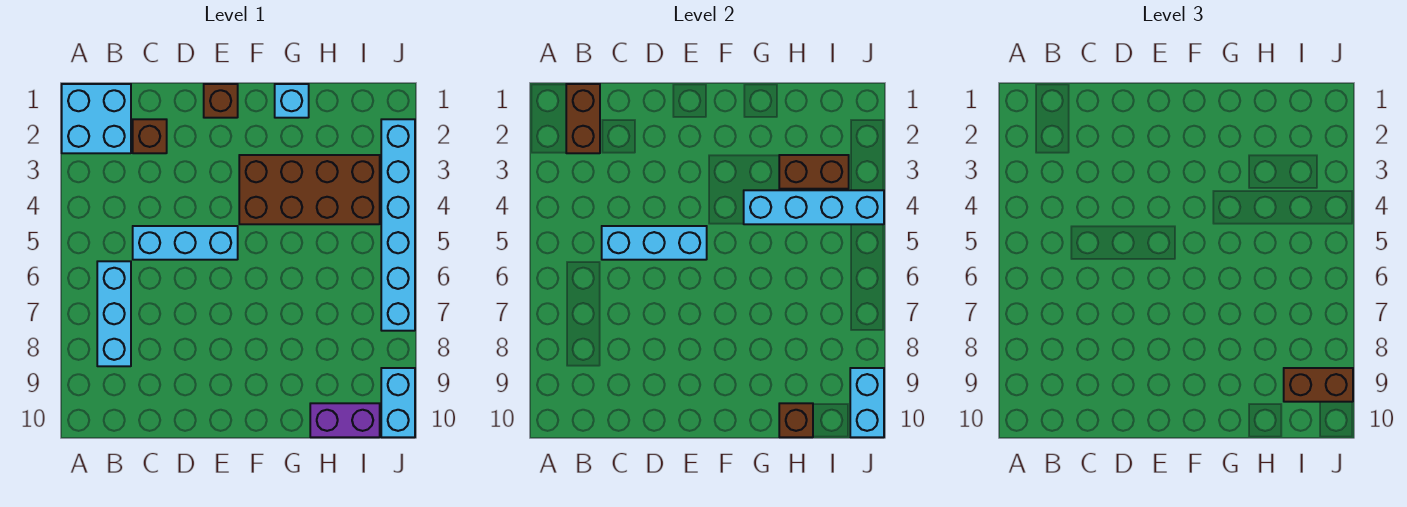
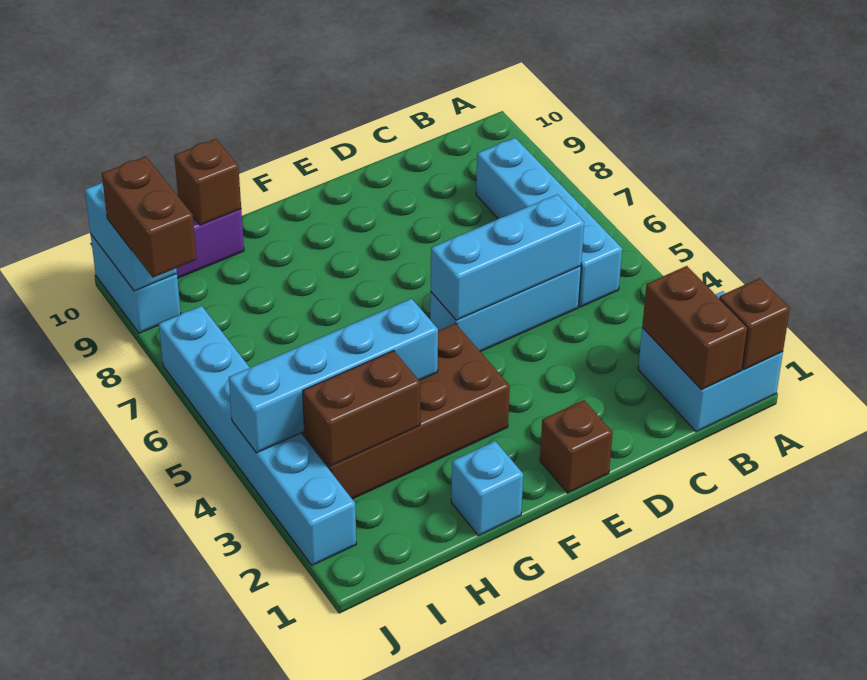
cyan brick B6:B8 level 1 -> cyan brick B5:B8 level 1
brown brick C2 level 1 -> brown brick A1 level 2
brown brick I9:J9 level 3 -> brown brick J8:J9 level 3

